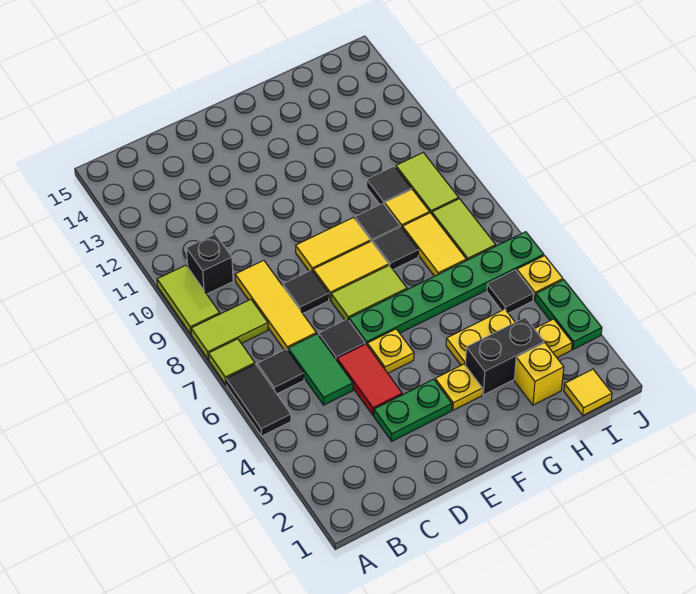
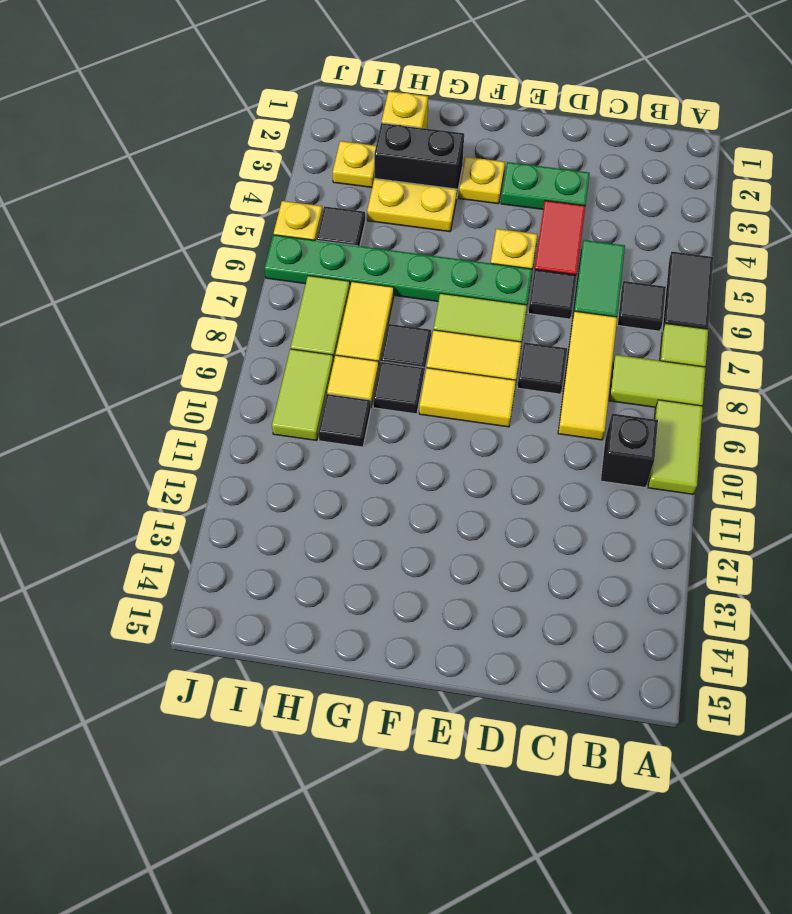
yellow tile I1 level 1 -> none
green plate J3:J4 level 1 -> none

